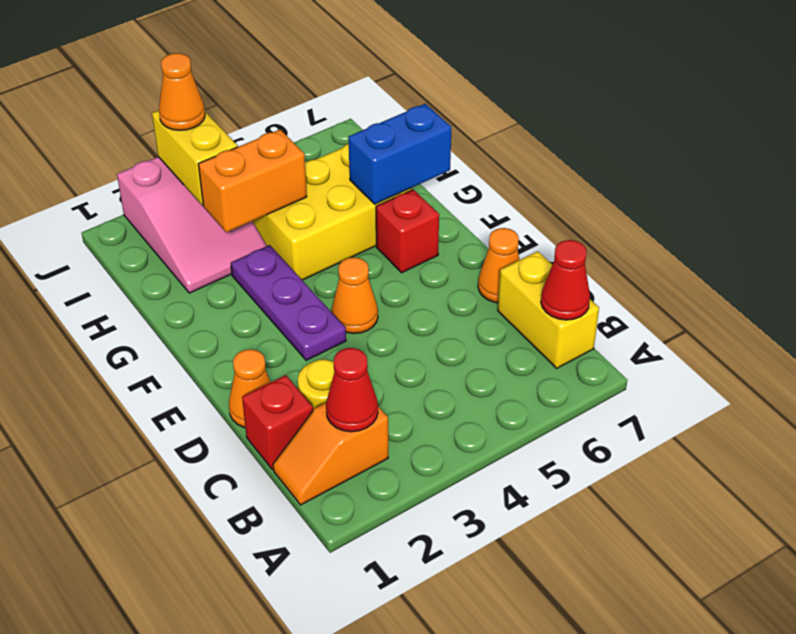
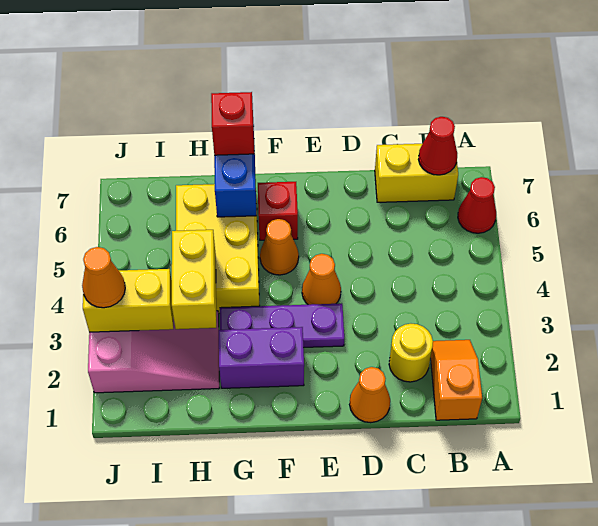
orange slope B1:B2 level 1 top 2 -> orange slope B1:B2 level 1 top 1
red cone B2 level 2 -> red cone A6 level 1
red brick C1 level 1 -> red brick G7 level 3
orange cone D7 level 1 -> orange cone F5 level 1
none -> purple brick F2:G2 level 1
orange brick H3:H4 level 2 -> yellow brick H3:H4 level 2

